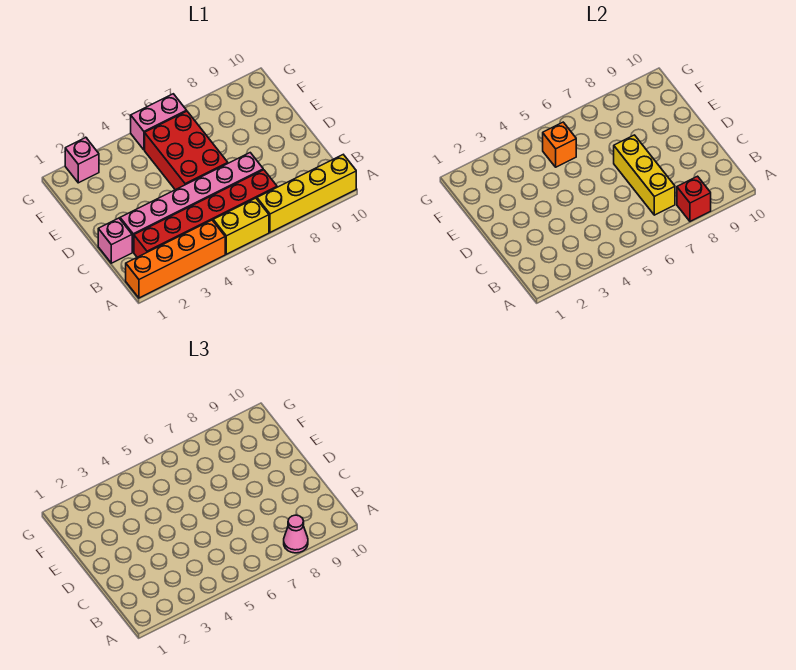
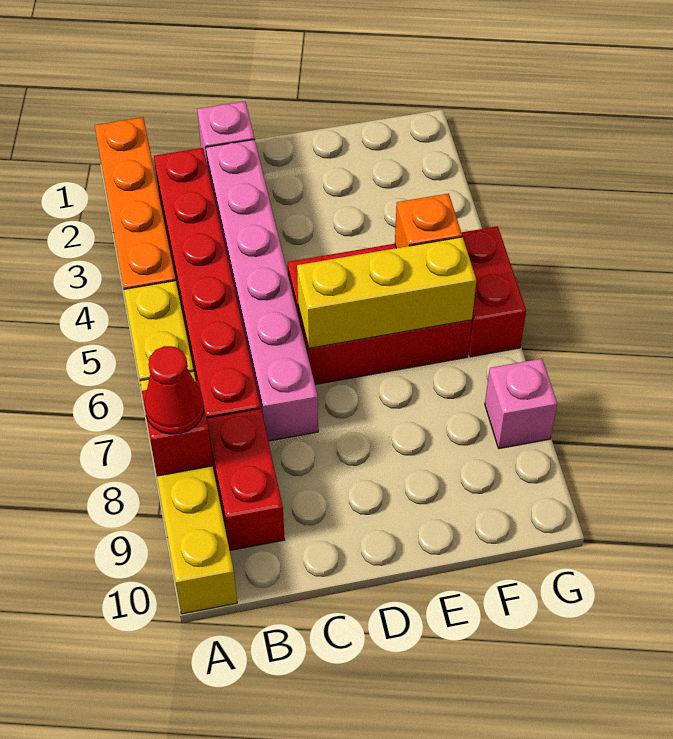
pink cone A8 level 3 -> red cone A8 level 3
yellow brick B7:D7 level 2 -> yellow brick D6:F6 level 2
none -> red brick B8:B9 level 1
pink brick G2 level 1 -> pink brick G8 level 1
pink brick G5:G6 level 1 -> red brick G5:G6 level 1

